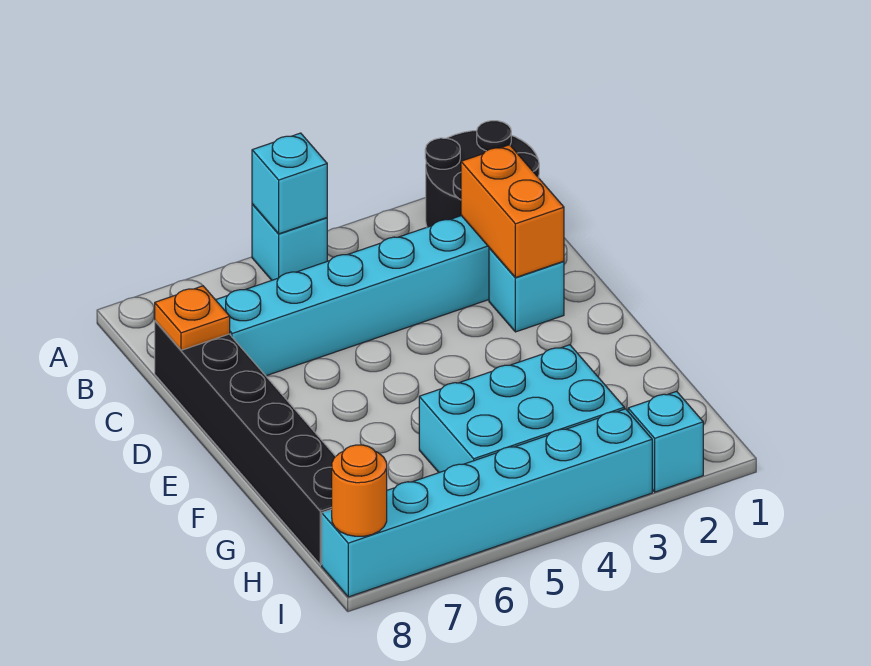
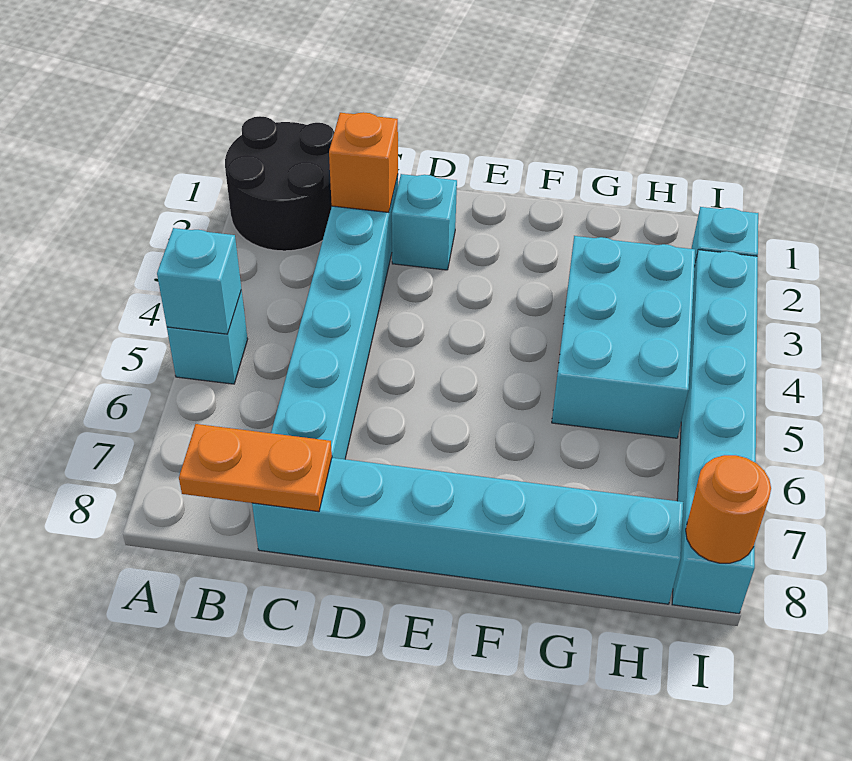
orange brick C2:D2 level 2 -> orange brick C2 level 2
black brick C8:H8 level 1 -> cyan brick C8:H8 level 1
orange plate C8 level 2 -> orange plate B8:C8 level 2

